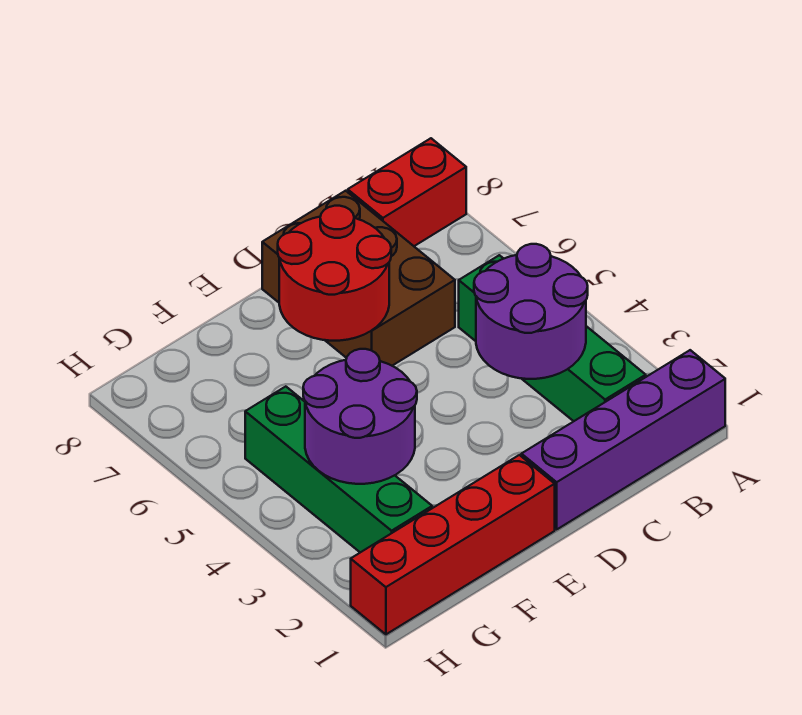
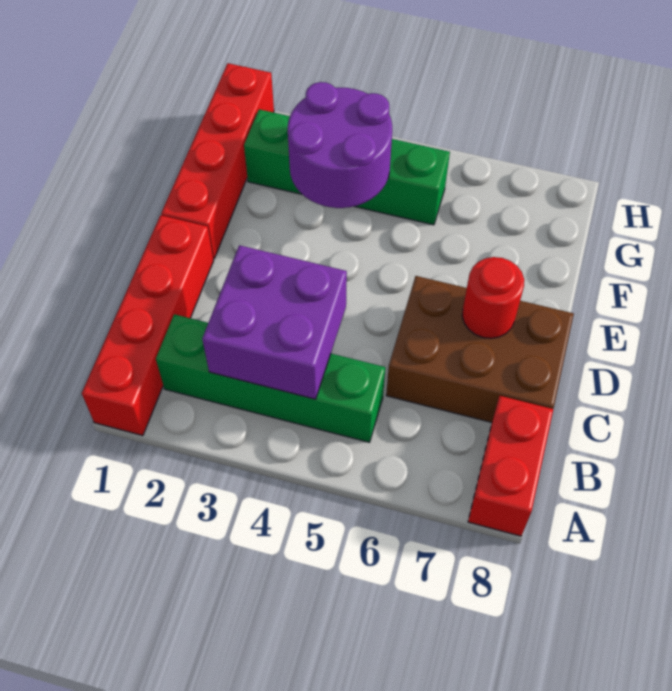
purple brick A1:D1 level 1 -> red brick A1:D1 level 1
purple round brick B3:C4 level 2 -> purple brick B3:C4 level 2
red round brick D6:E7 level 2 -> red round brick D7 level 2

